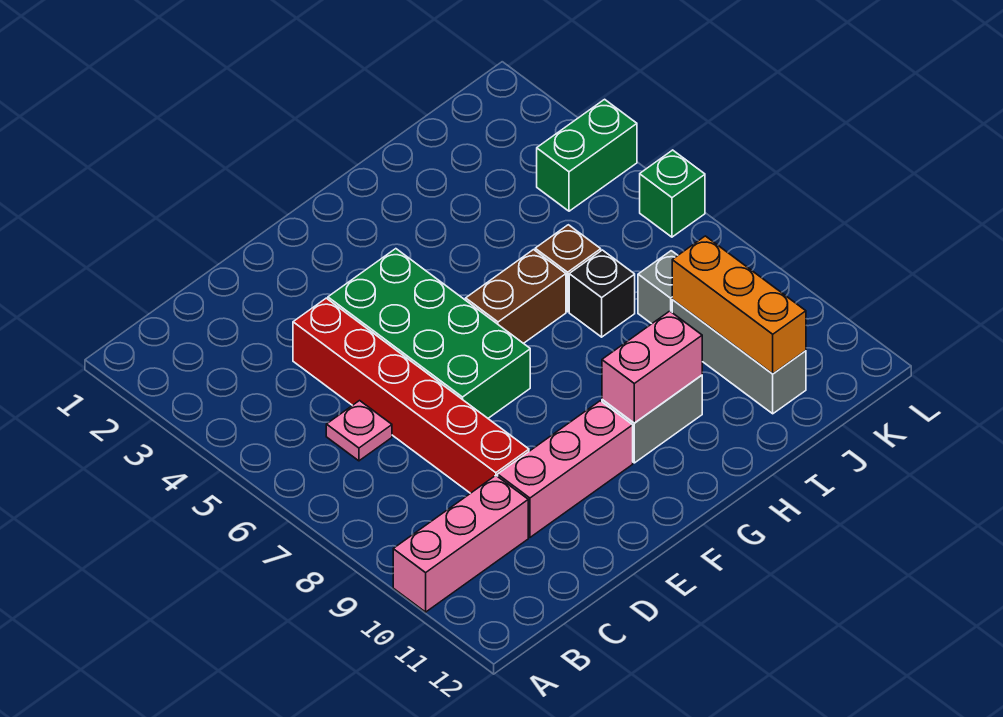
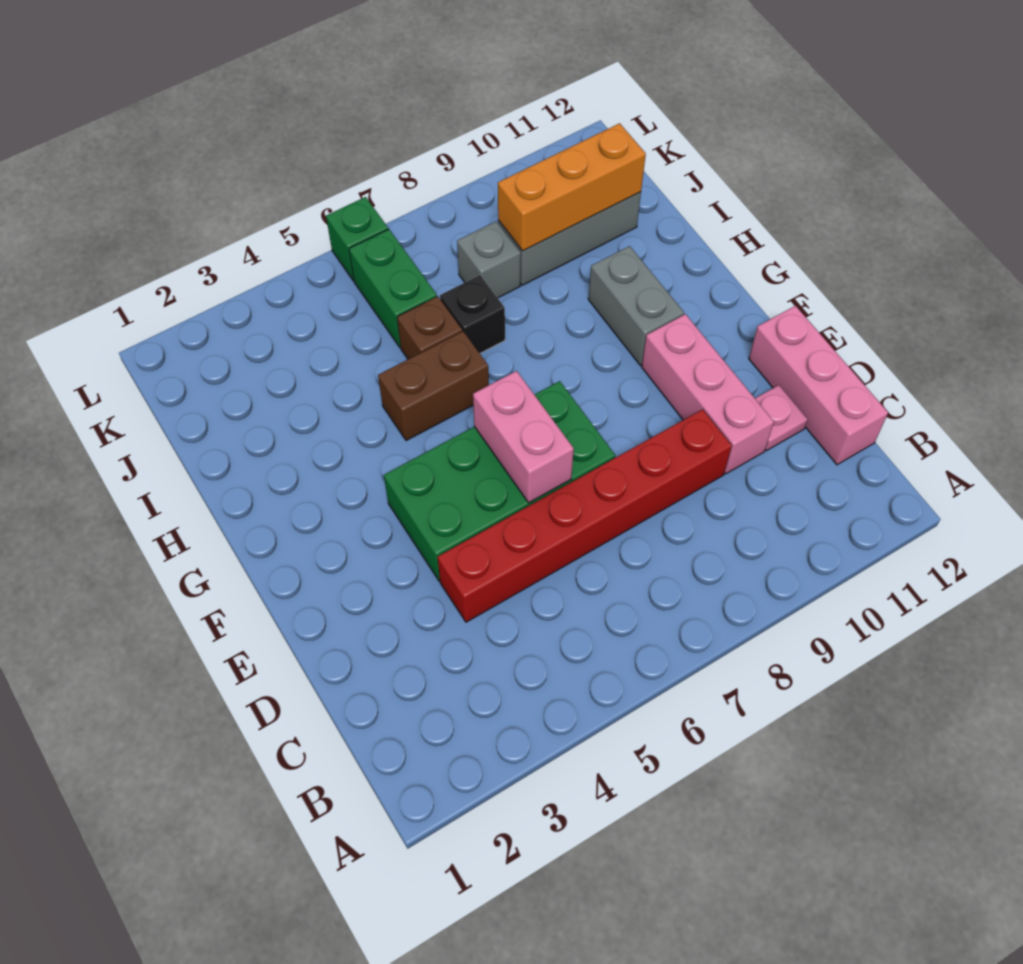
pink brick A10:C10 level 1 -> pink brick C12:E12 level 1
pink plate C6 level 1 -> pink plate D11 level 1
brown brick G6:H6 level 1 -> brown brick H5:H6 level 1
pink brick G10:H10 level 2 -> pink brick E6:F6 level 2
green brick K4:L4 level 1 -> green brick J6:K6 level 1

